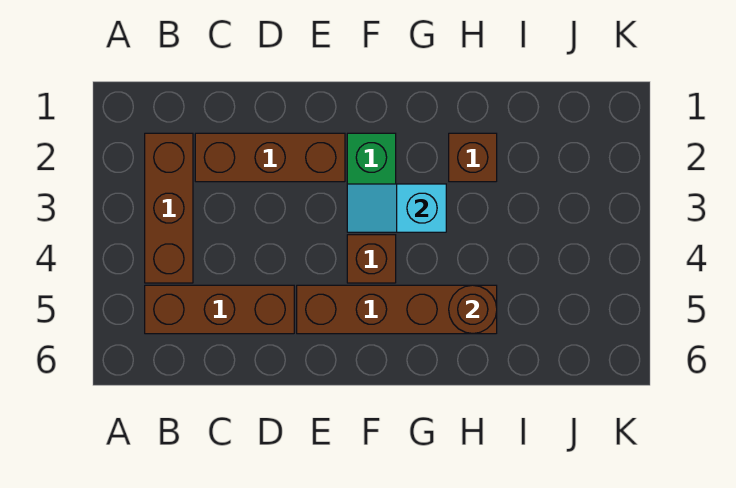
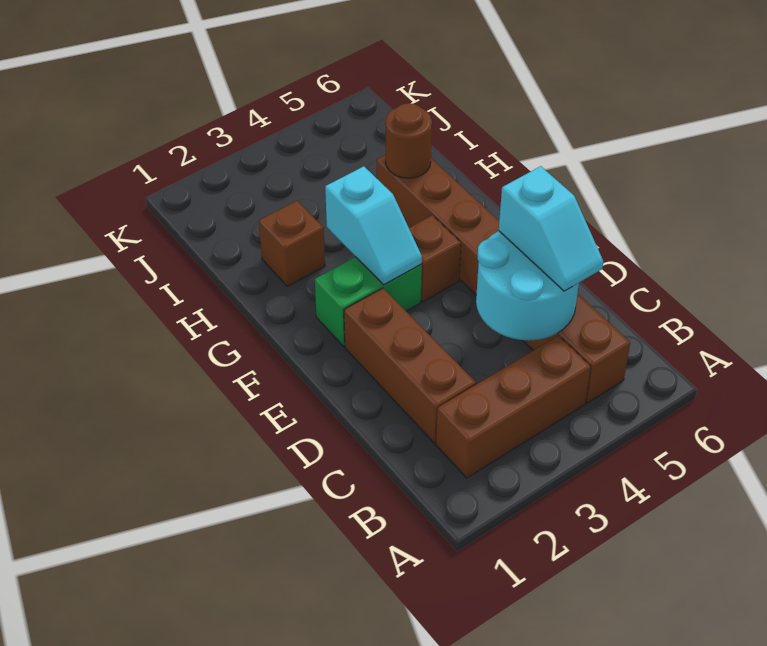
none -> cyan round brick C4:D5 level 2
none -> cyan slope C5:D5 level 3 top D

